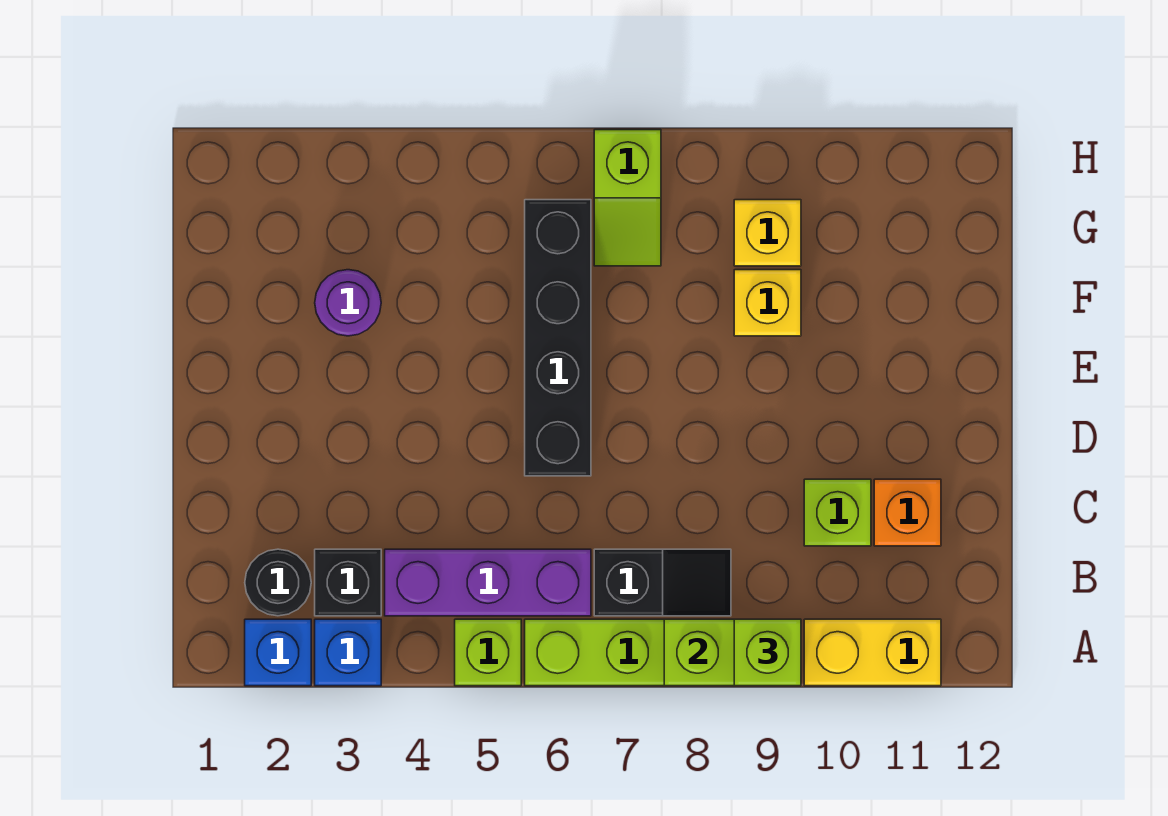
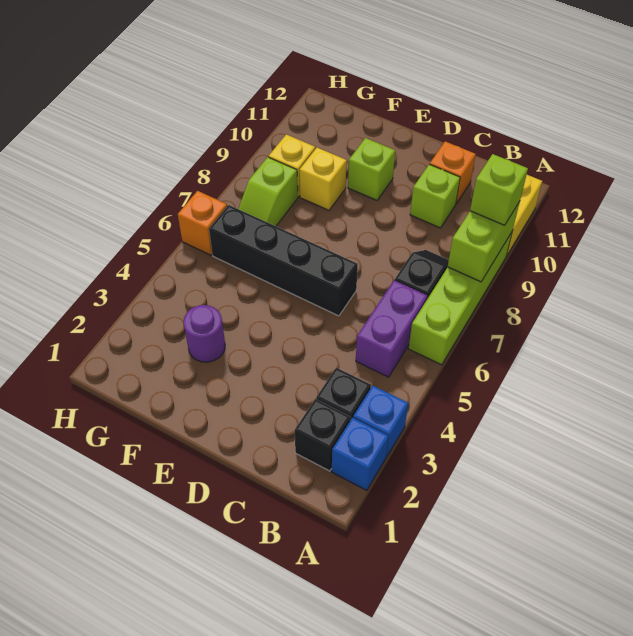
lime brick A5 level 1 -> lime brick E10 level 1
black round brick B2 level 1 -> black brick B2 level 1
purple brick B4:B6 level 1 -> purple brick B5:B6 level 1
lime slope G7:H7 level 1 top H -> lime slope G7:G8 level 1 top 8
none -> orange brick H6 level 1

